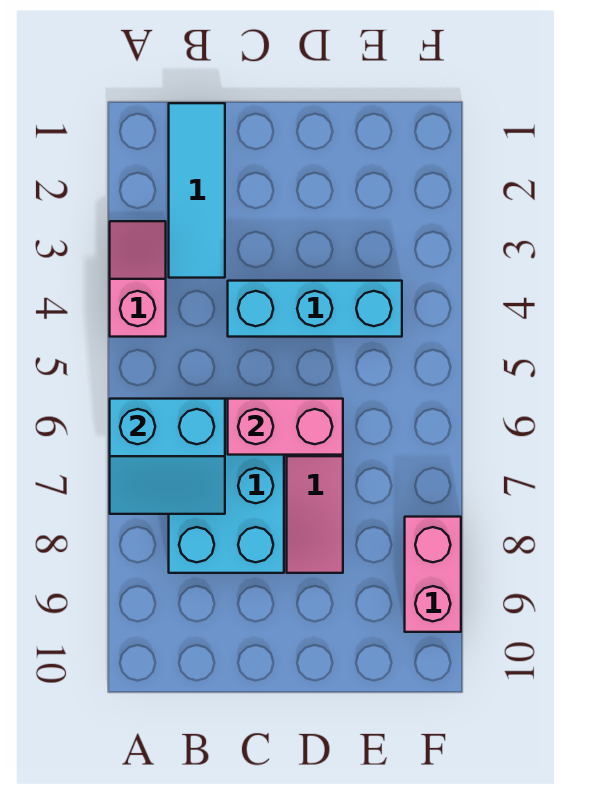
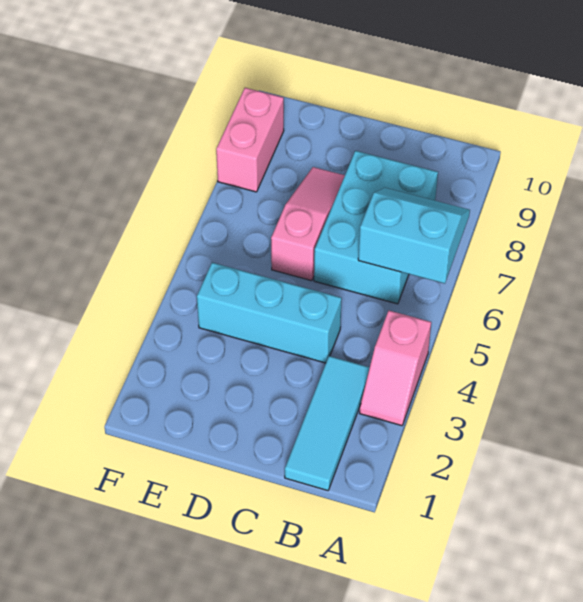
pink brick C6:D6 level 2 -> none

